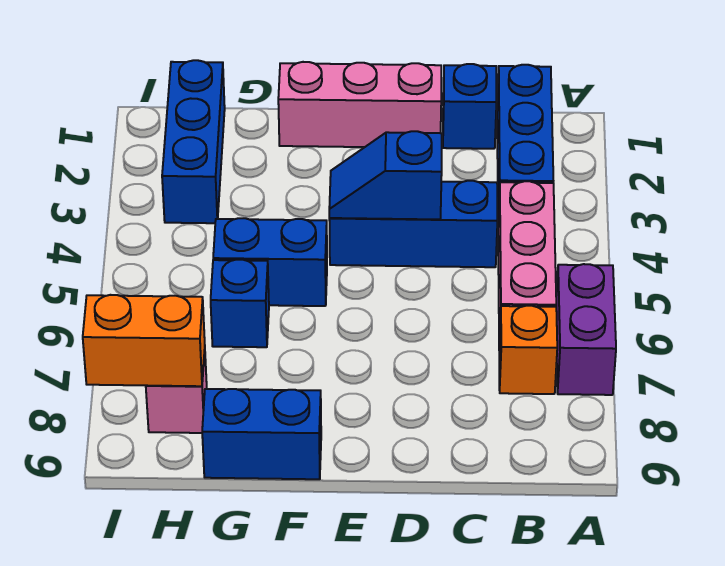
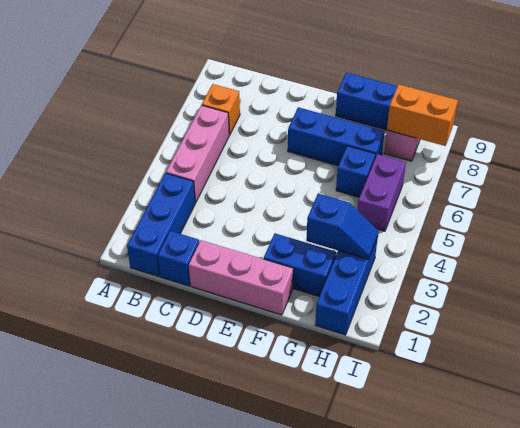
purple brick A6:A7 level 1 -> purple brick H5:H6 level 1
blue brick C4:E4 level 1 -> blue brick E7:G7 level 1
blue slope D4:E4 level 2 top D -> blue slope G3:H3 level 2 top G
blue brick F5:G5 level 1 -> blue brick F2:G2 level 1

